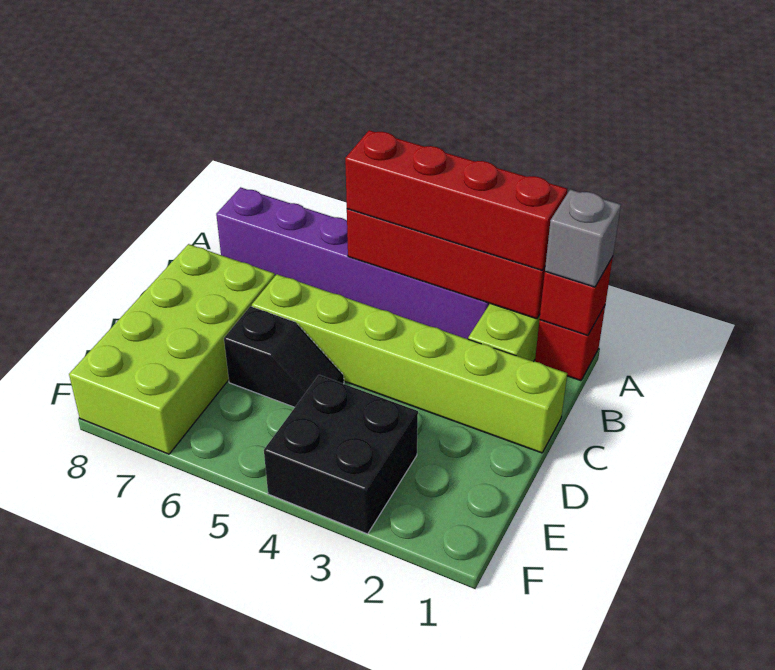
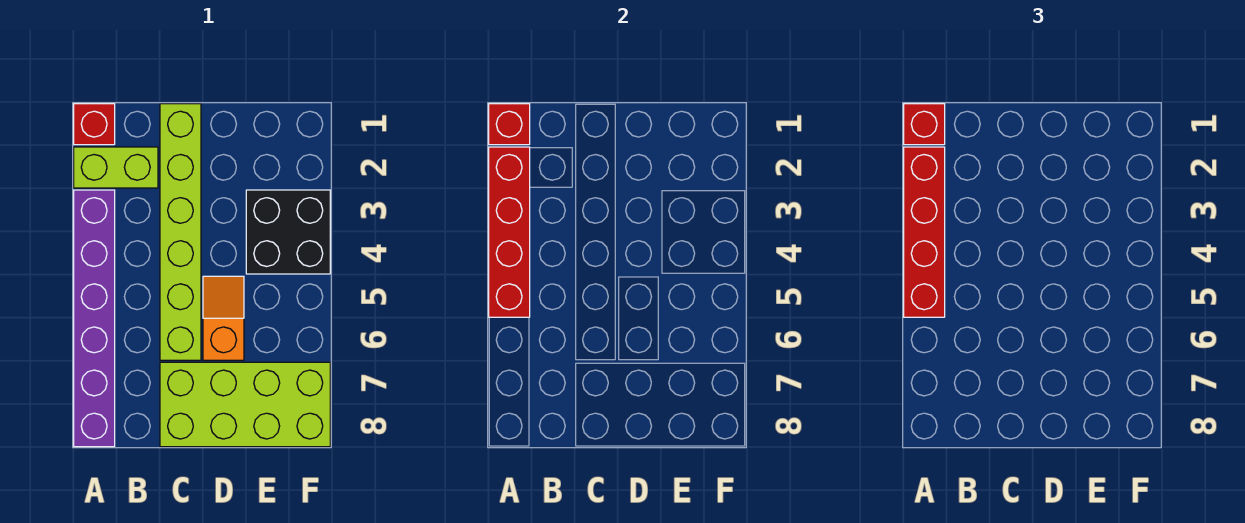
grey brick A1 level 3 -> red brick A1 level 3
black slope D5:D6 level 1 top 6 -> orange slope D5:D6 level 1 top 6

